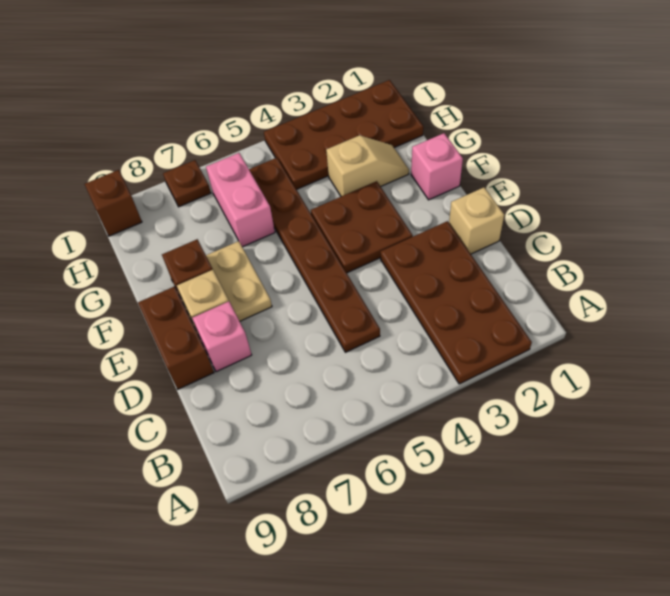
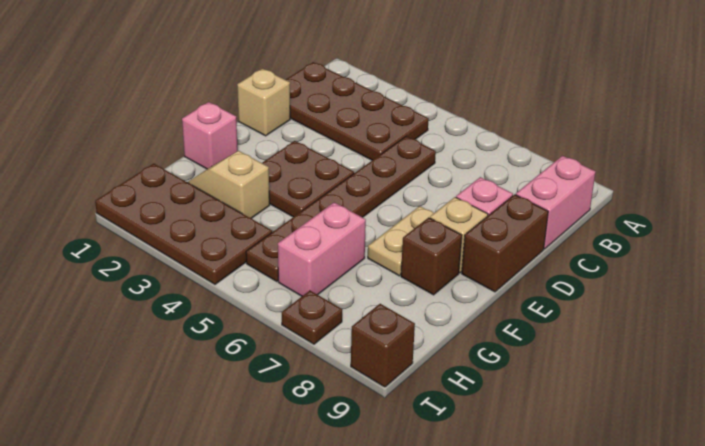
brown plate A2:D3 level 1 -> brown plate B1:C4 level 1
none -> pink brick B9:C9 level 1

